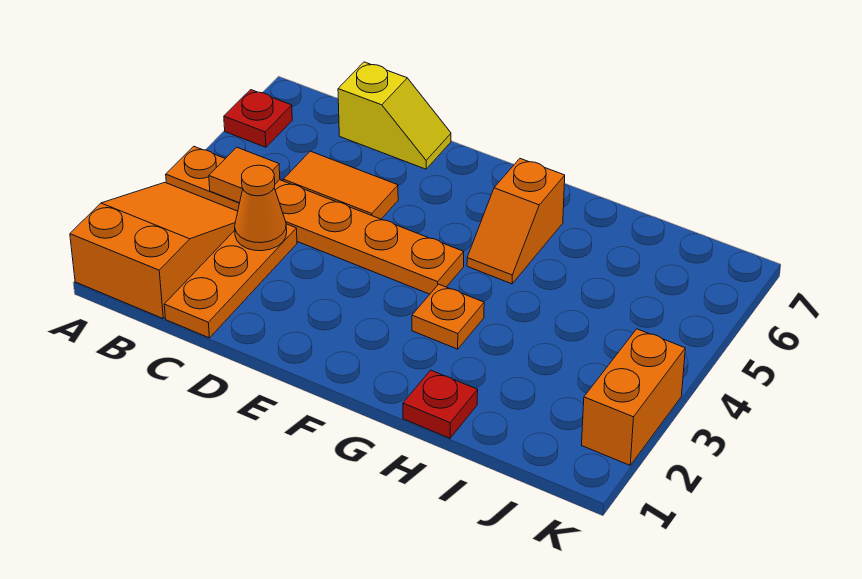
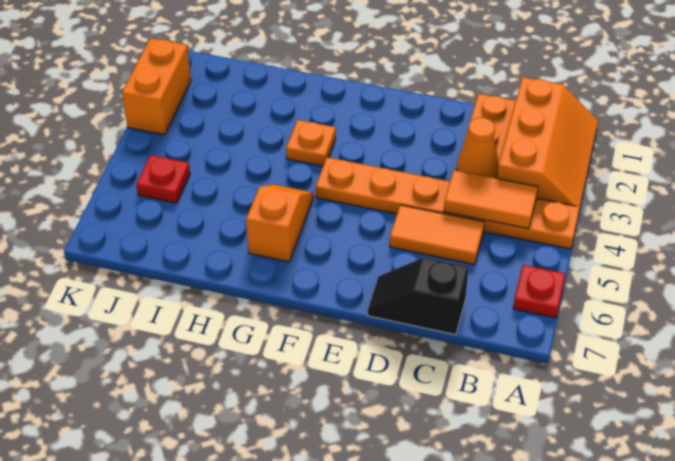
orange slope A1:B3 level 1 top 1 -> orange slope A1:B3 level 1 top B
orange tile B4 level 2 -> orange tile B4:C4 level 2
yellow slope C7:D7 level 1 top C -> black slope C7:D7 level 1 top C
red plate H1 level 1 -> red plate J5 level 1

